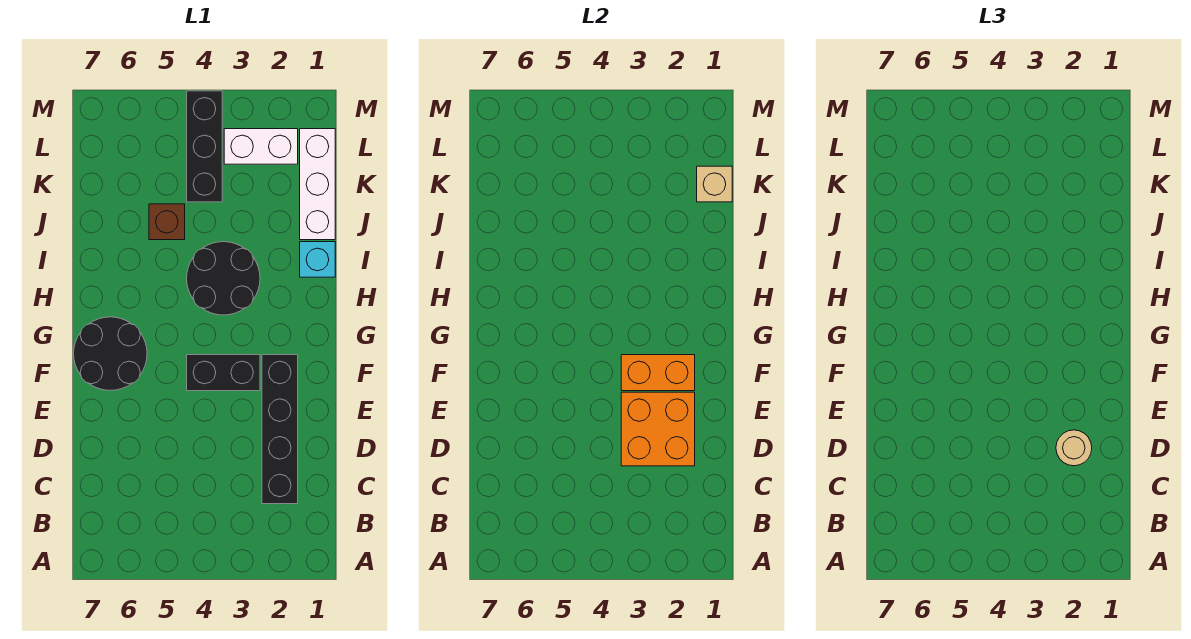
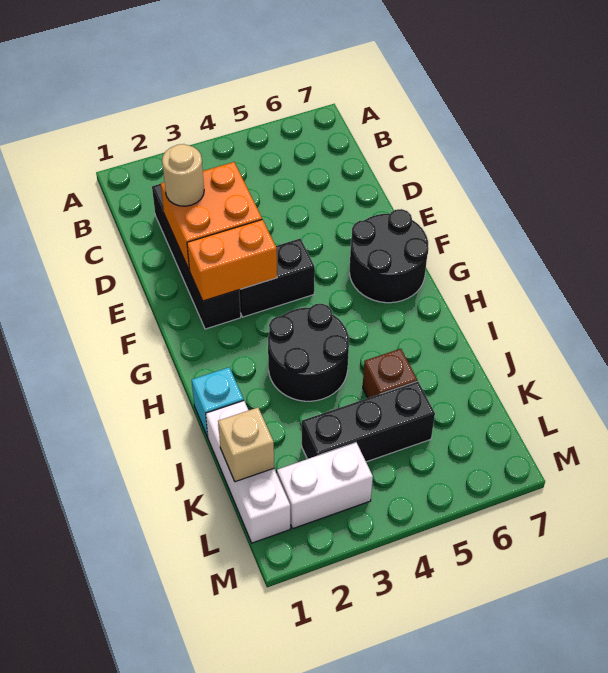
black brick K4:M4 level 1 -> black brick K3:K5 level 1

